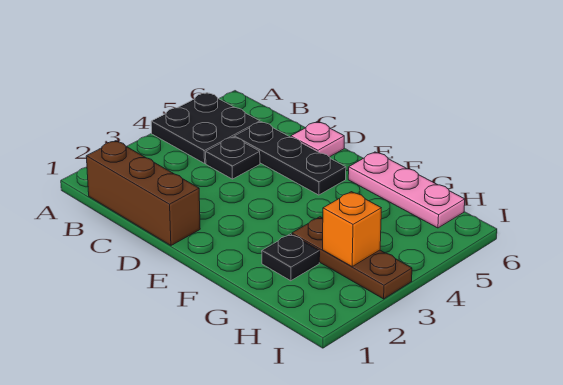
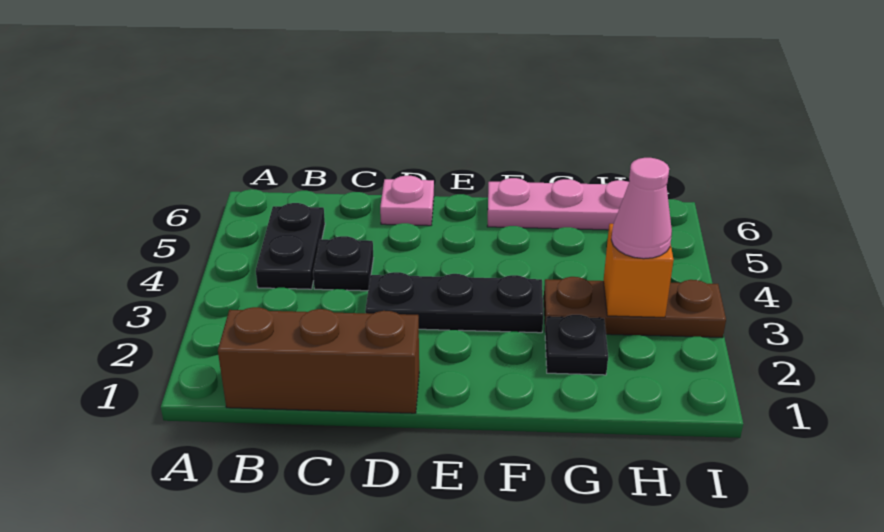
black plate A4:B5 level 1 -> black plate B4:B5 level 1
black plate C5:E5 level 1 -> black plate D3:F3 level 1
none -> pink cone H3 level 3

